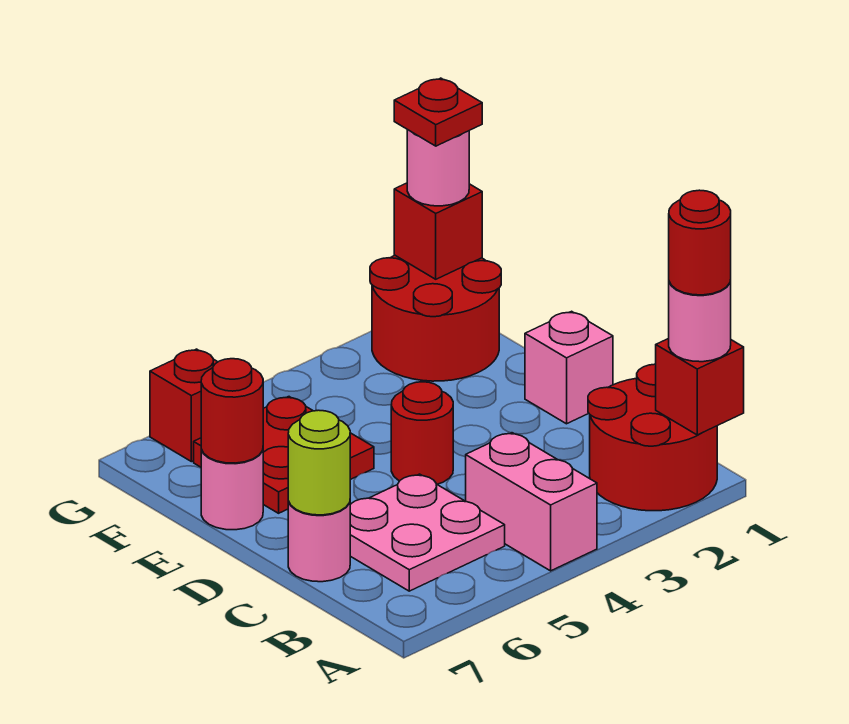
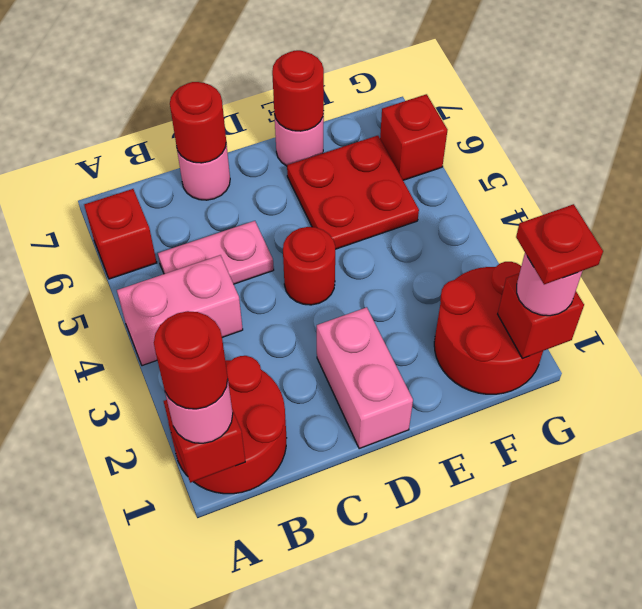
none -> red brick A6 level 1
pink plate B5:C6 level 1 -> pink plate B5:C5 level 1
lime round brick C7 level 2 -> red round brick C7 level 2
pink brick D1 level 1 -> pink brick D1:D2 level 1

